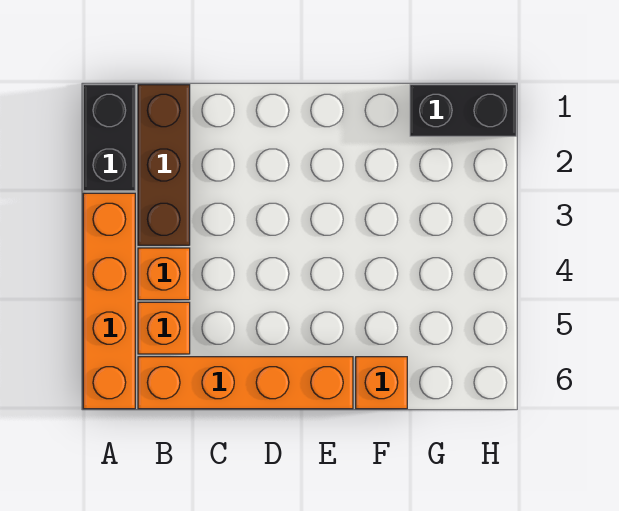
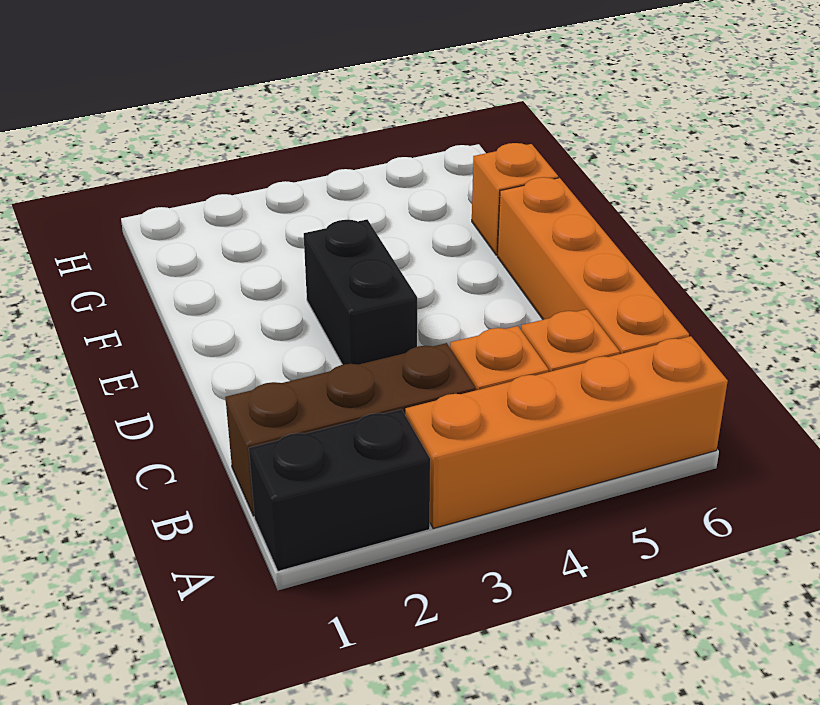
black brick G1:H1 level 1 -> black brick D3:E3 level 1

